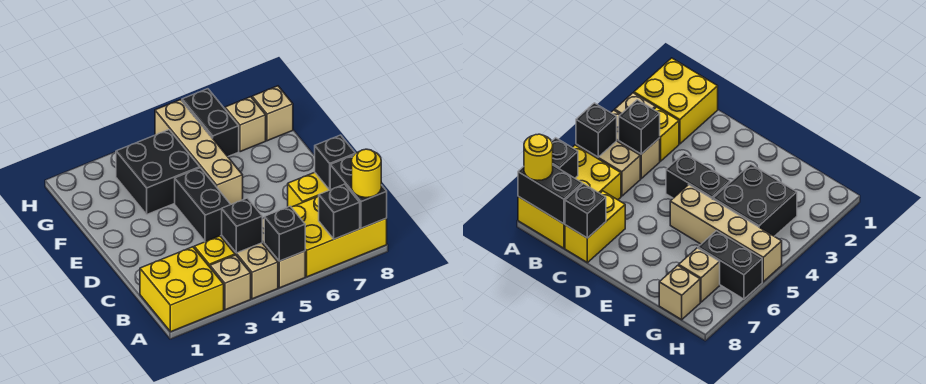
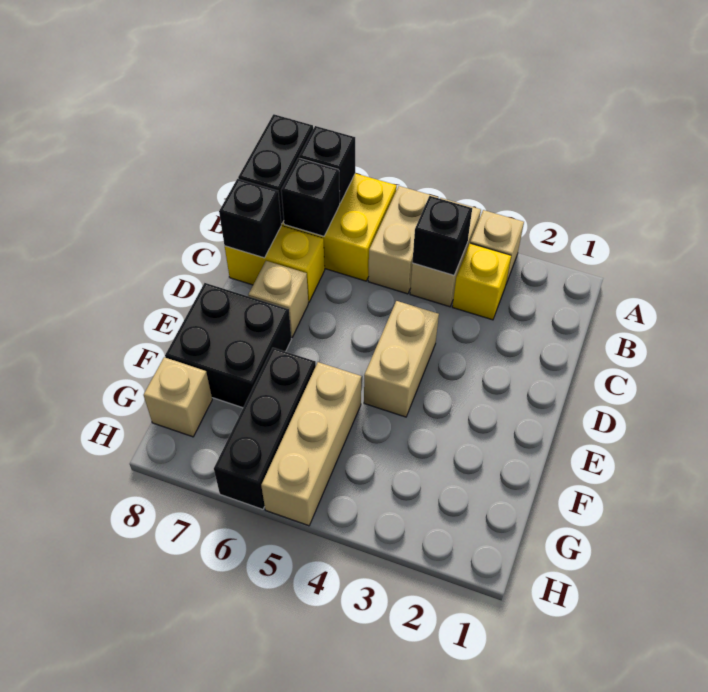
yellow brick A1:B2 level 1 -> none
black brick A5 level 2 -> black brick B7 level 2
yellow round brick A8 level 3 -> none
black brick D4:E4 level 1 -> tan brick D4:E4 level 1
tan brick E5:H5 level 1 -> tan brick F5:H5 level 1
black brick F3:G4 level 1 -> black brick E7:F8 level 1
black brick G6:H6 level 1 -> black brick F6:H6 level 1
tan brick G7 level 1 -> tan brick D7 level 1

